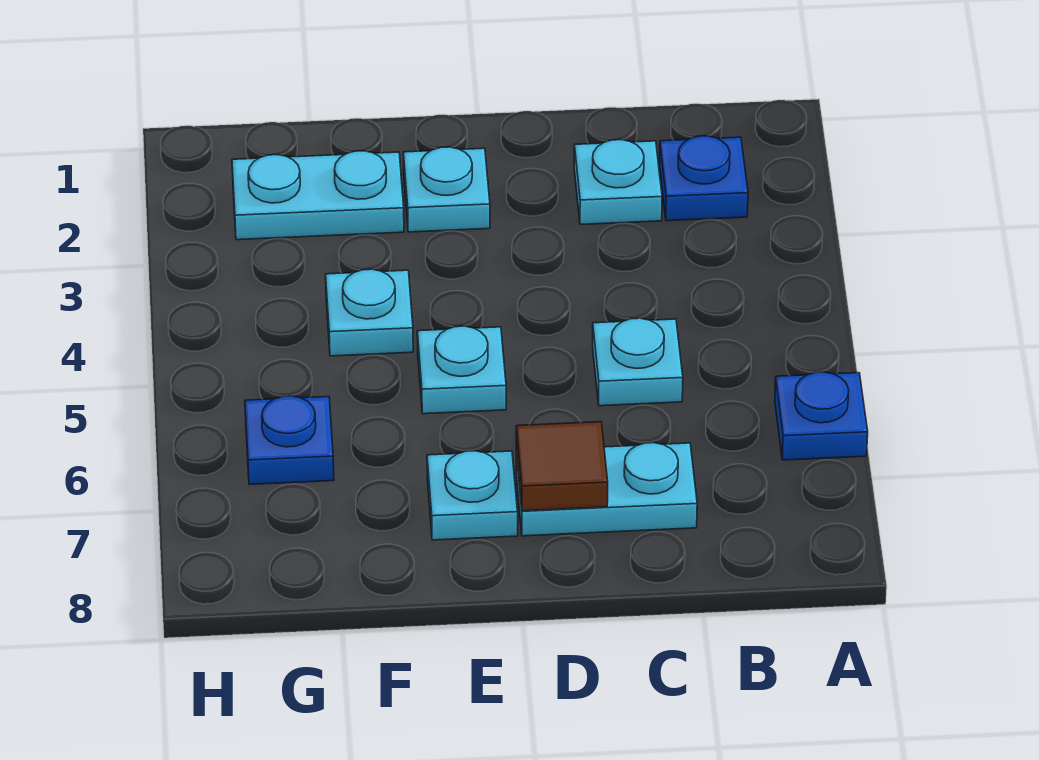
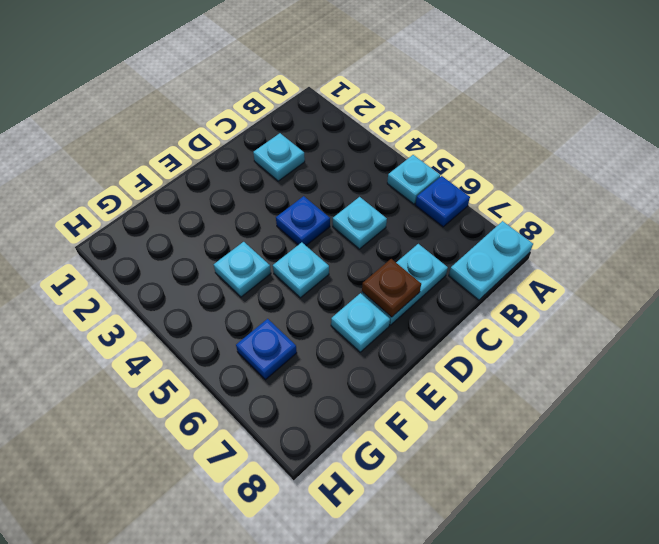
blue plate B2 level 1 -> blue plate D4 level 1
brown tile D7 level 2 -> brown plate D7 level 2
cyan plate E2 level 1 -> cyan plate A5 level 1
cyan plate F2:G2 level 1 -> cyan plate A8:B8 level 1

